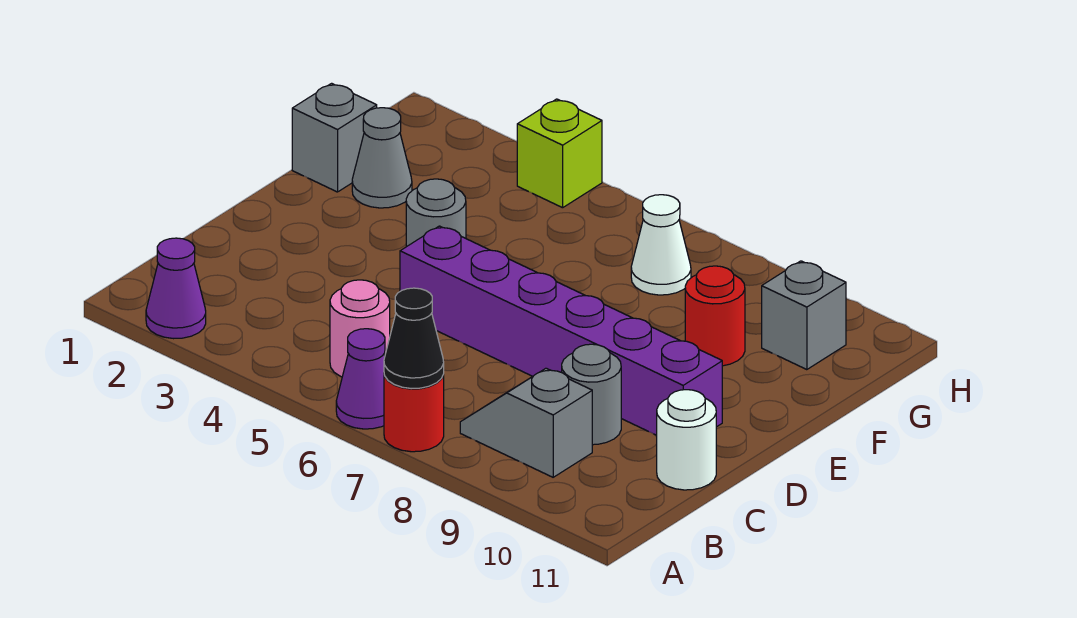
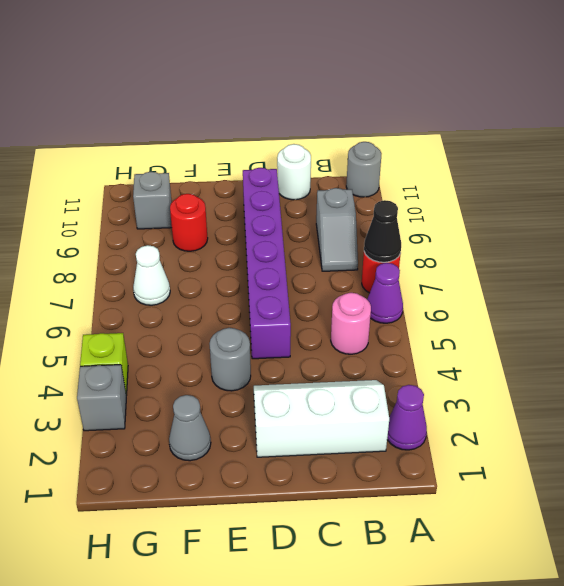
none -> white slope B2:D3 level 1 top 2
grey round brick C9 level 1 -> grey round brick A11 level 1
grey brick F1 level 1 -> grey brick H3 level 1

